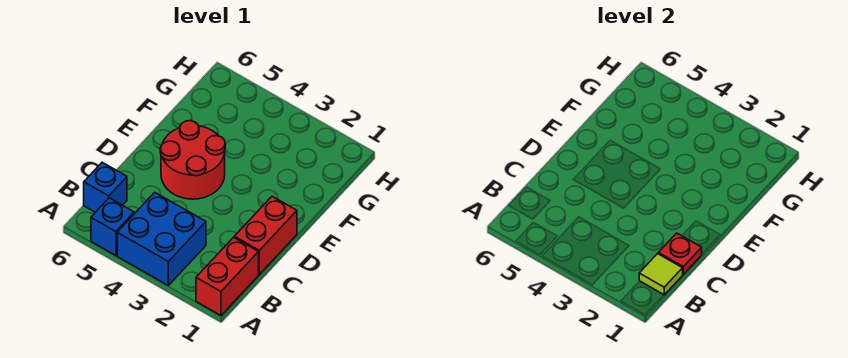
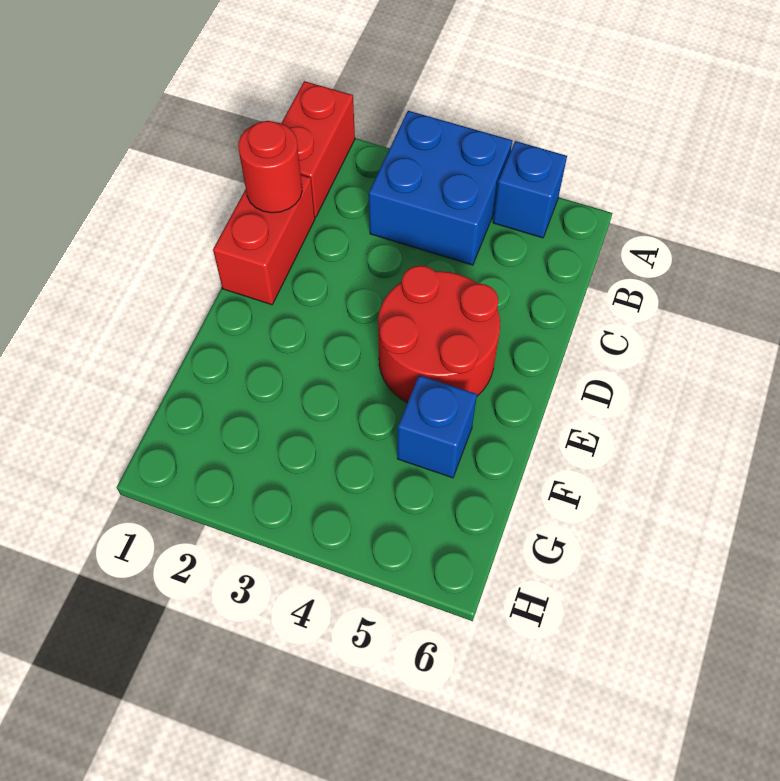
lime tile B1 level 2 -> none
blue brick B6 level 1 -> blue brick F5 level 1
red plate C1 level 2 -> red round brick C1 level 2

